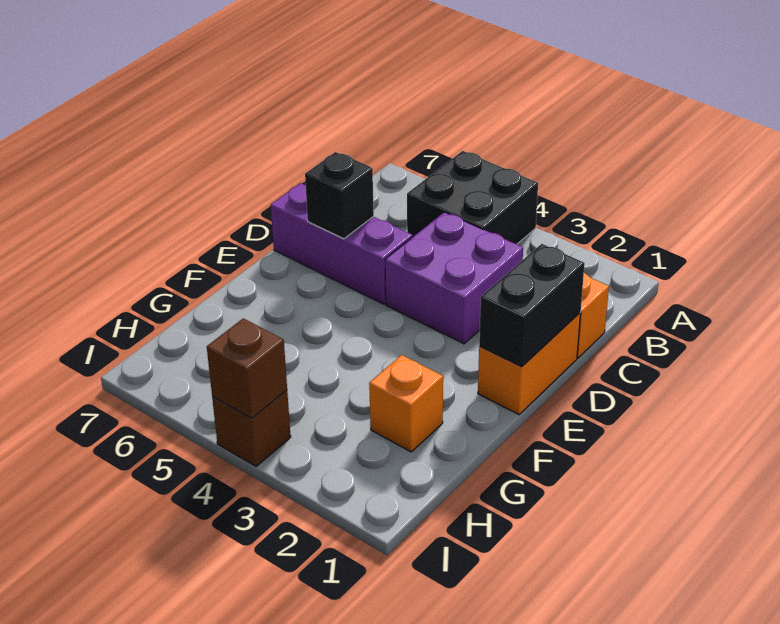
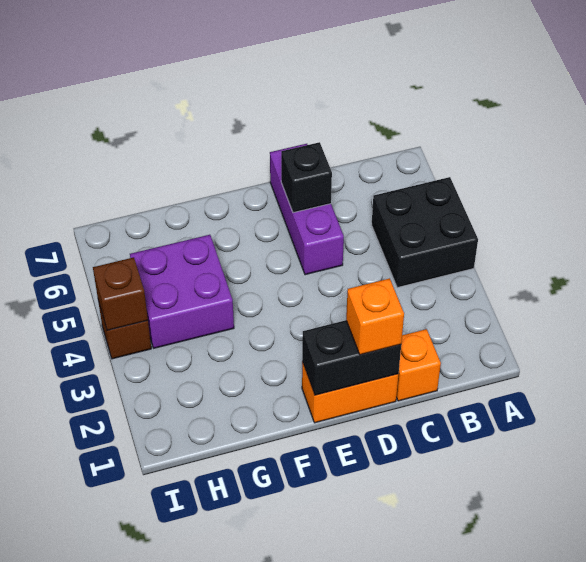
purple brick C3:D4 level 1 -> purple brick G4:H5 level 1
orange brick G2 level 1 -> orange brick D1 level 3

